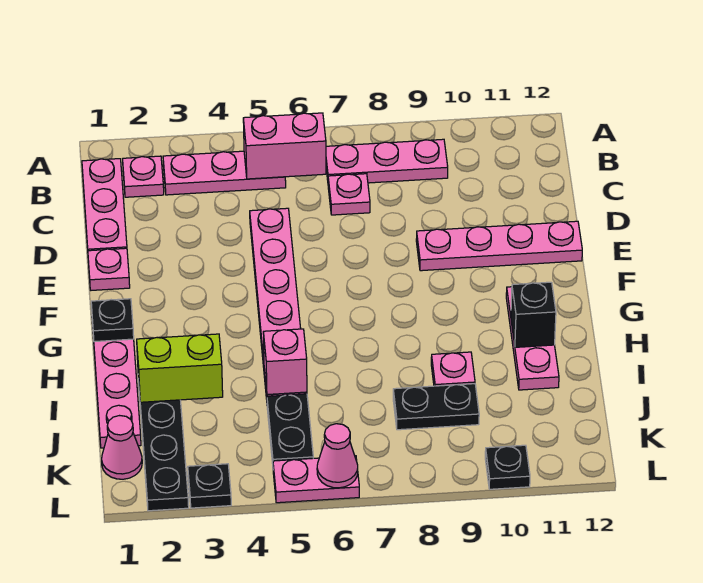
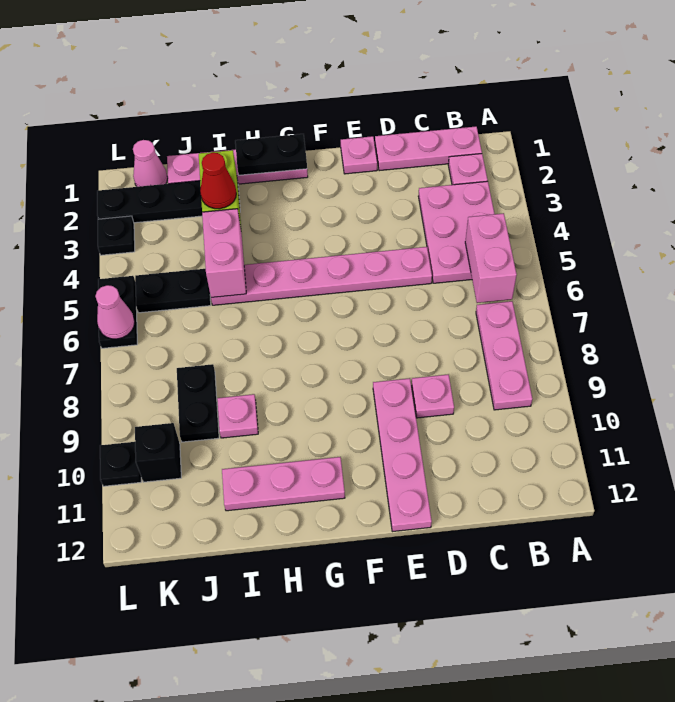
pink plate B3:B5 level 1 -> pink plate B3:C5 level 1
pink plate C7 level 1 -> pink plate D9 level 1
black plate G1 level 2 -> black plate G1:H1 level 2
black brick H11 level 2 -> black brick K10 level 1
none -> red cone I3 level 3
pink brick I5 level 2 -> pink brick I4:I5 level 2
pink plate L5:L6 level 1 -> black plate L5:L6 level 1

